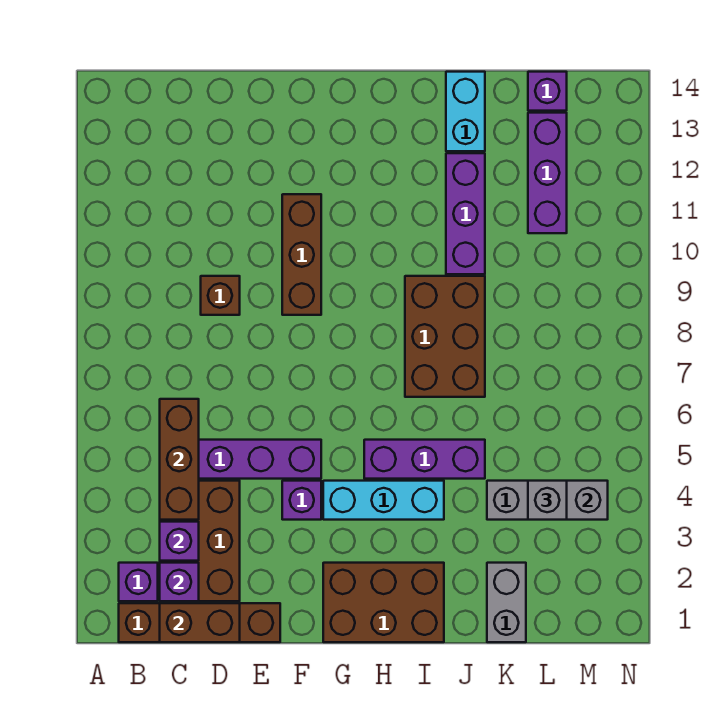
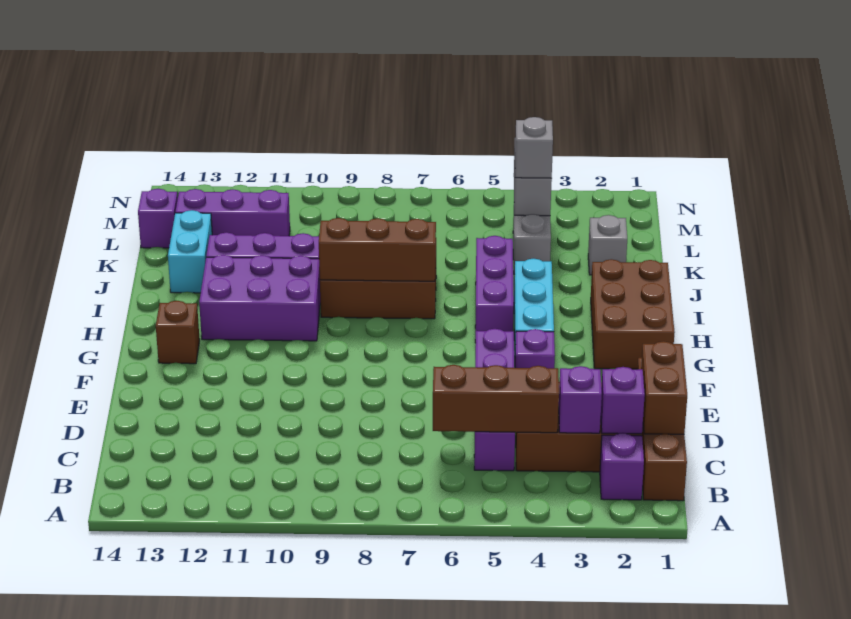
brown brick D9 level 1 -> brown brick G13 level 1
brown brick F9:F11 level 1 -> brown brick I7:I9 level 2
none -> purple brick H10:I12 level 1
cyan brick J13:J14 level 1 -> cyan brick J13:K13 level 1
grey brick K1:K2 level 1 -> grey brick K2 level 1

